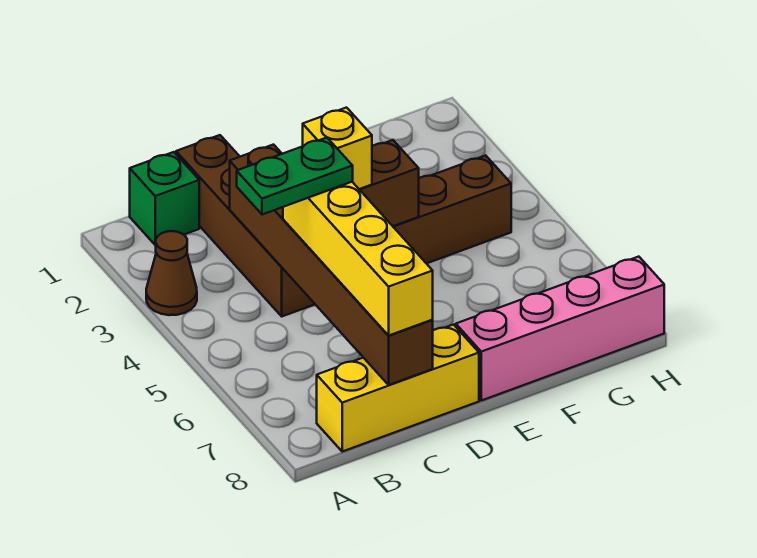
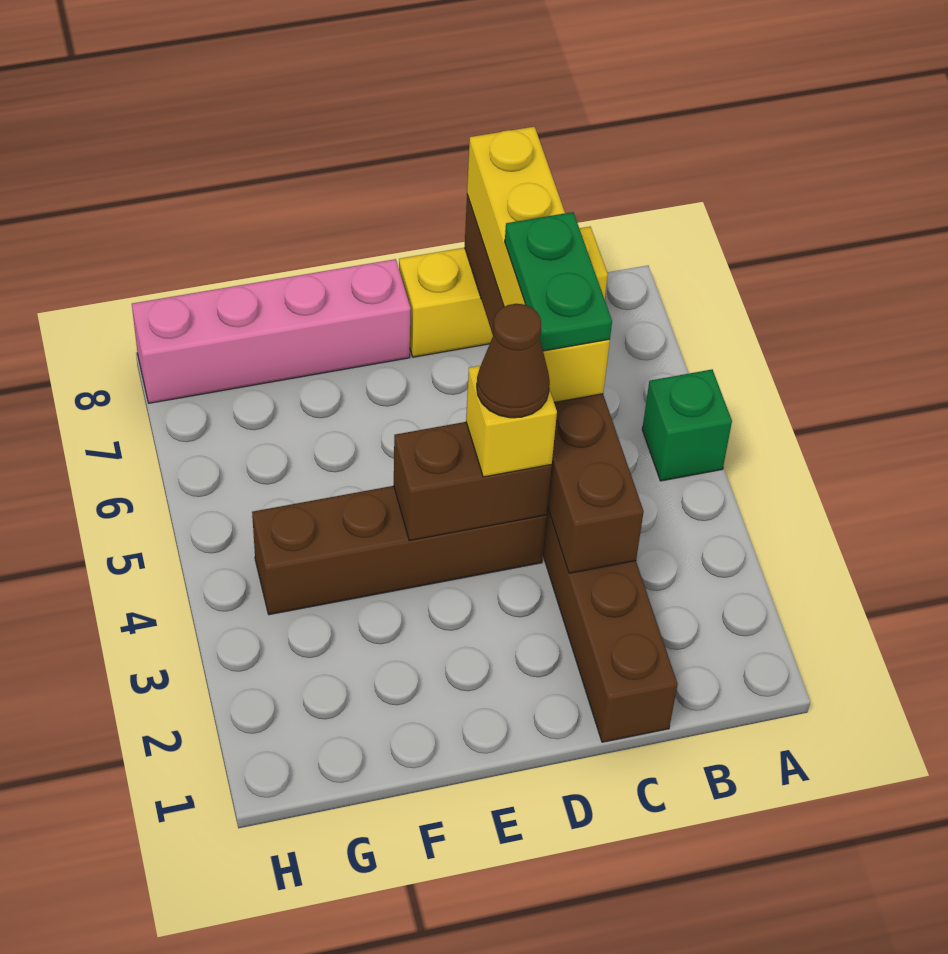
brown cone A3 level 1 -> brown cone D4 level 4
green brick B1 level 1 -> green brick A5 level 1
green plate B5:C5 level 4 -> green plate C5:C6 level 4

